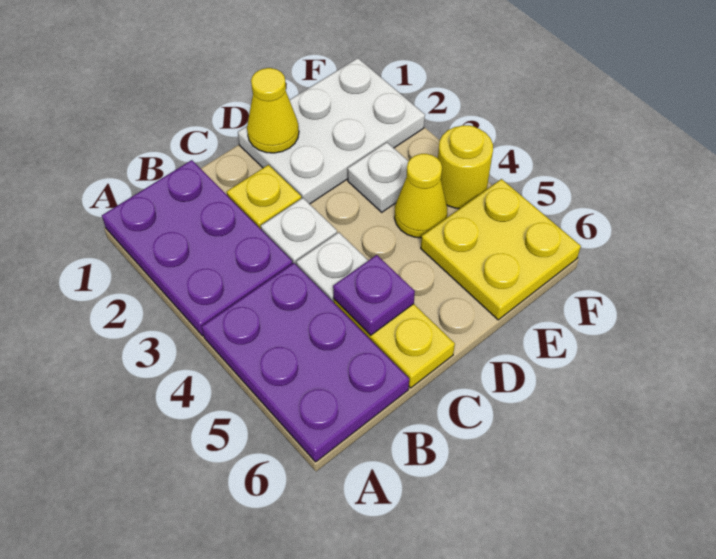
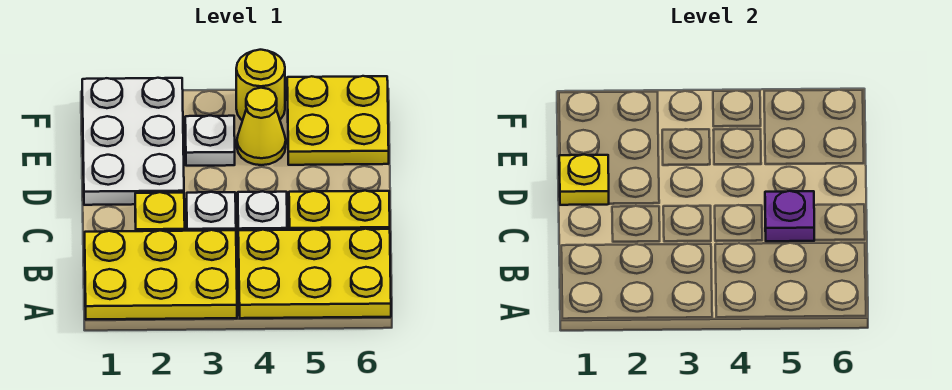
purple plate A1:B3 level 1 -> yellow plate A1:B3 level 1
purple plate A4:B6 level 1 -> yellow plate A4:B6 level 1
yellow cone D1 level 2 -> yellow plate D1 level 2

